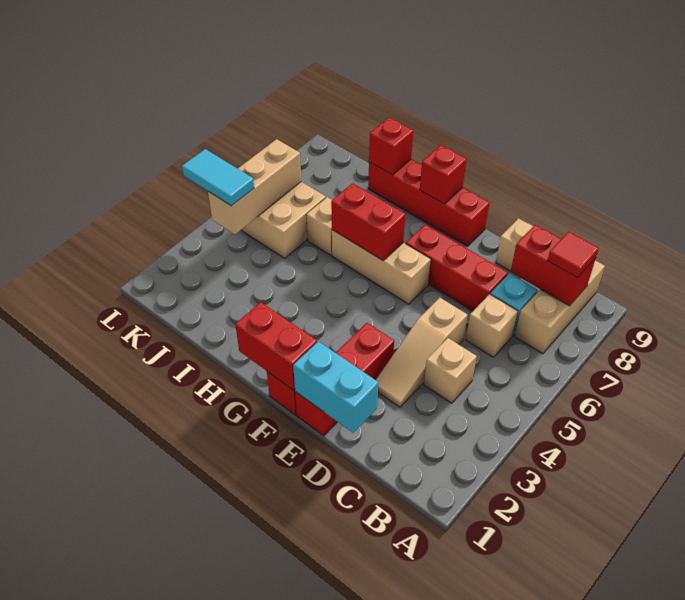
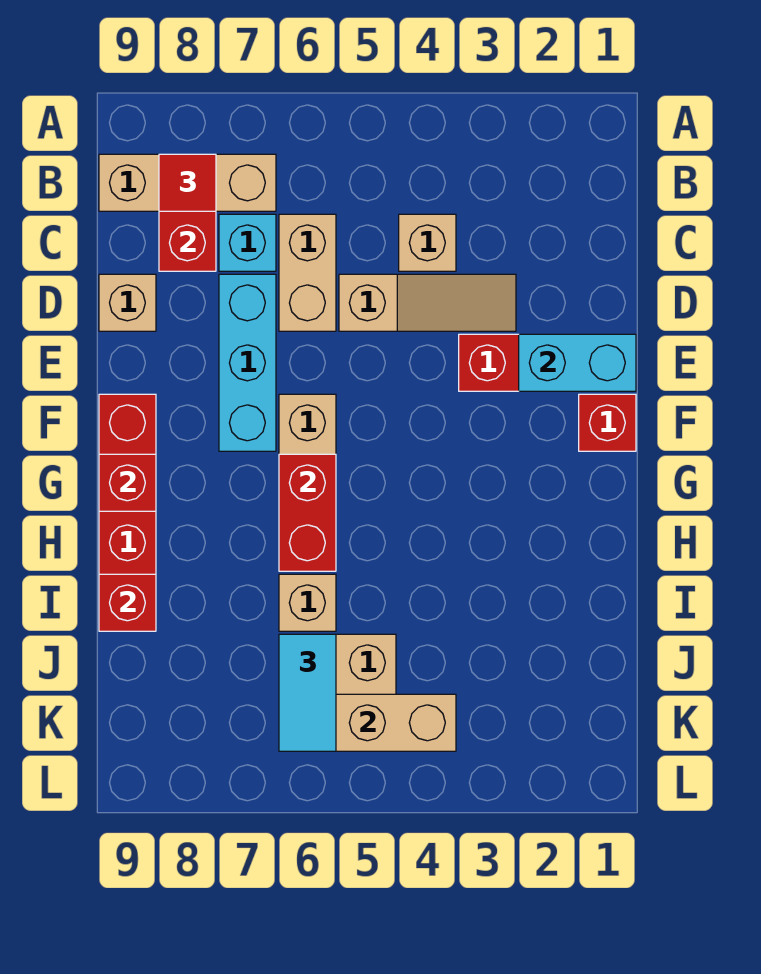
tan brick C6 level 1 -> tan brick C6:D6 level 1
cyan brick D1:E1 level 2 -> cyan brick E1:E2 level 2
red brick D7:F7 level 1 -> cyan brick D7:F7 level 1
red brick F1:G1 level 2 -> none
cyan tile K4:L4 level 3 -> cyan tile J6:K6 level 3

